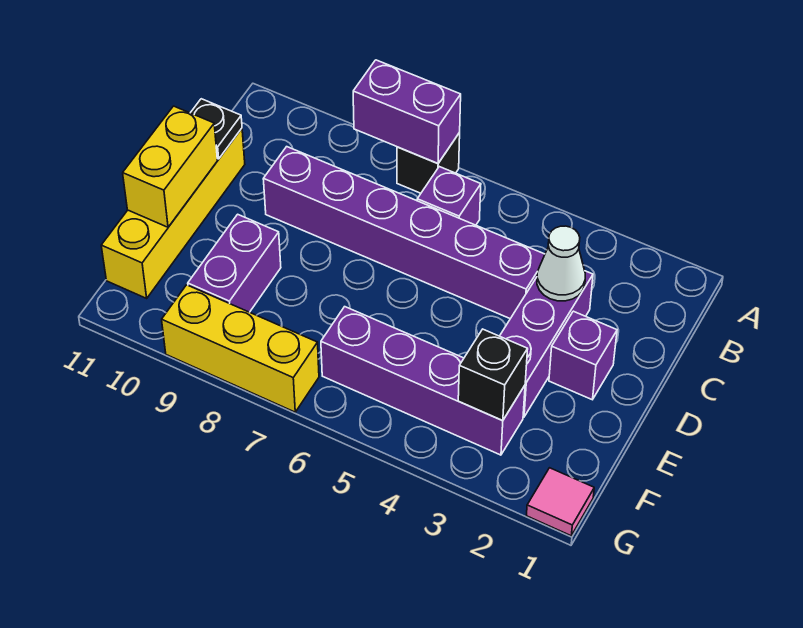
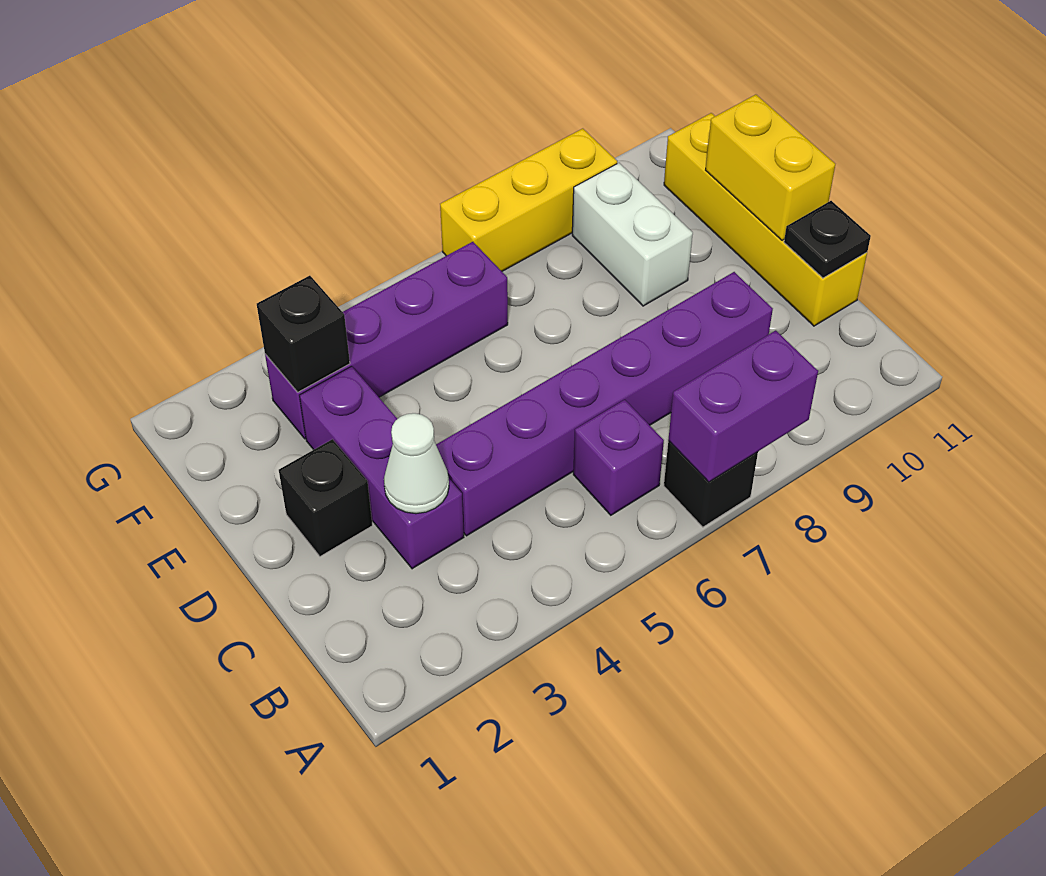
purple brick D2 level 1 -> black brick D2 level 1
purple brick E9:F9 level 1 -> white brick E9:F9 level 1
pink tile G1 level 1 -> none

